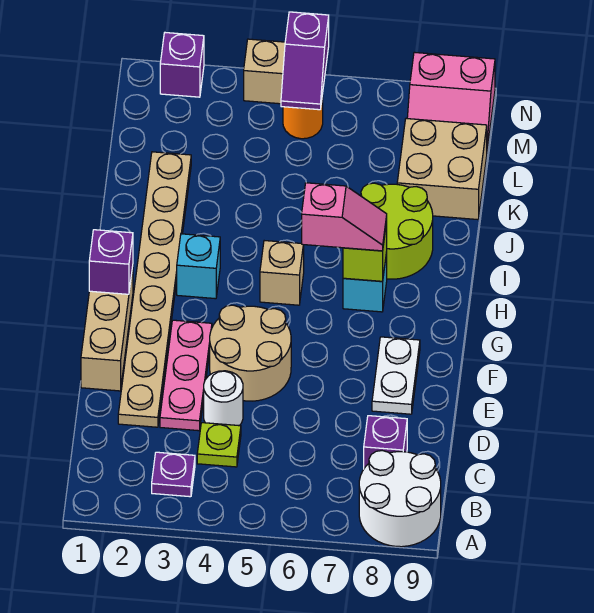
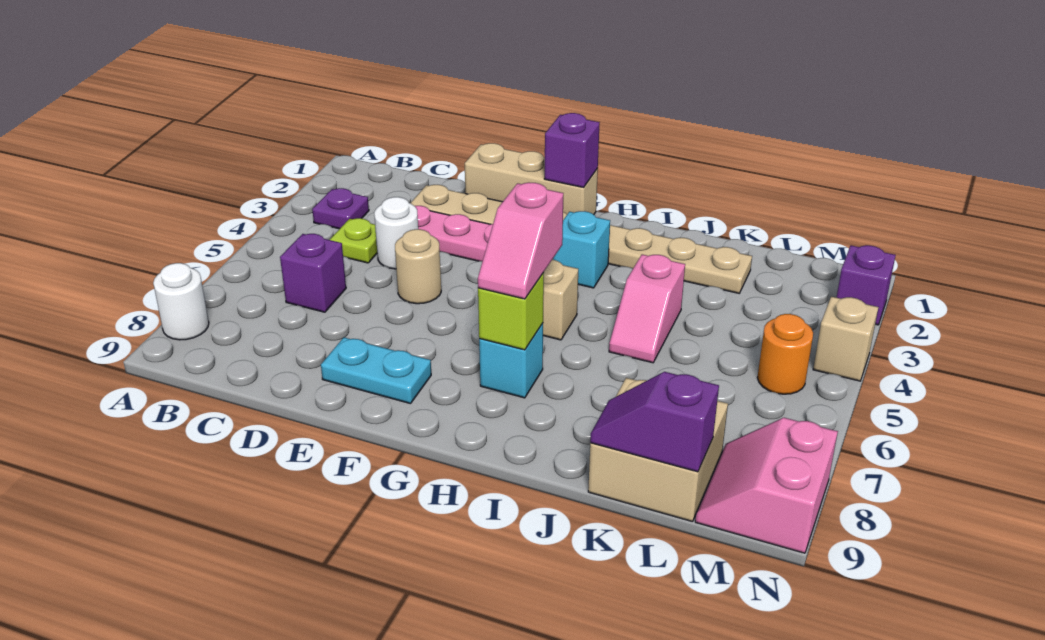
white round brick A8:B9 level 1 -> white round brick A8 level 1
purple brick C8 level 1 -> purple brick C6 level 1
tan round brick E4:F5 level 1 -> tan round brick E5 level 1
white plate E8:F8 level 1 -> cyan plate E8:F8 level 1
lime round brick I7:J8 level 1 -> none
none -> pink slope J4:J5 level 1 top 4
purple slope M5:N5 level 2 top N -> purple slope K9:L9 level 2 top L

